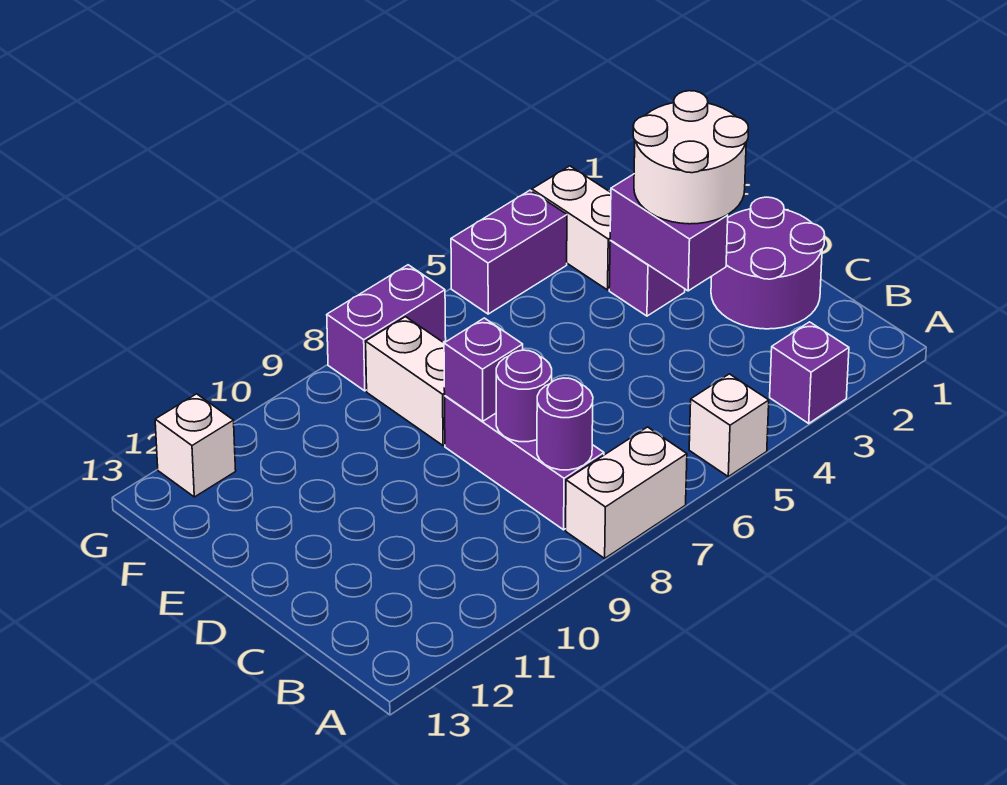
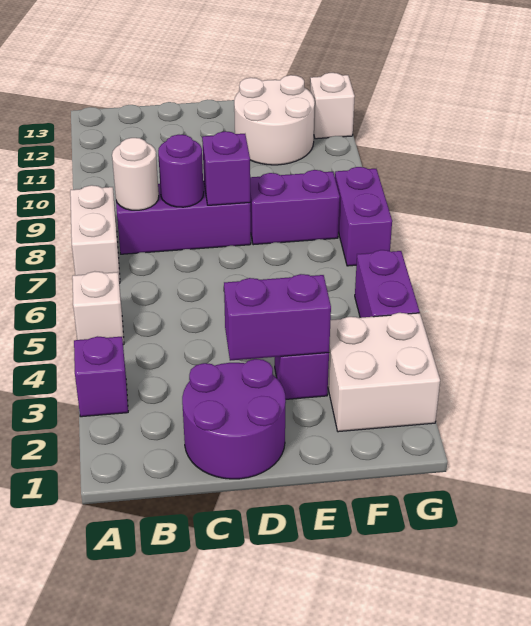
purple round brick B8 level 2 -> white round brick B8 level 2
white round brick D2:E3 level 3 -> white round brick E11:F12 level 1
white brick E8:F8 level 1 -> purple brick E8:F8 level 1
white brick F3:G3 level 1 -> white brick F2:G3 level 1

